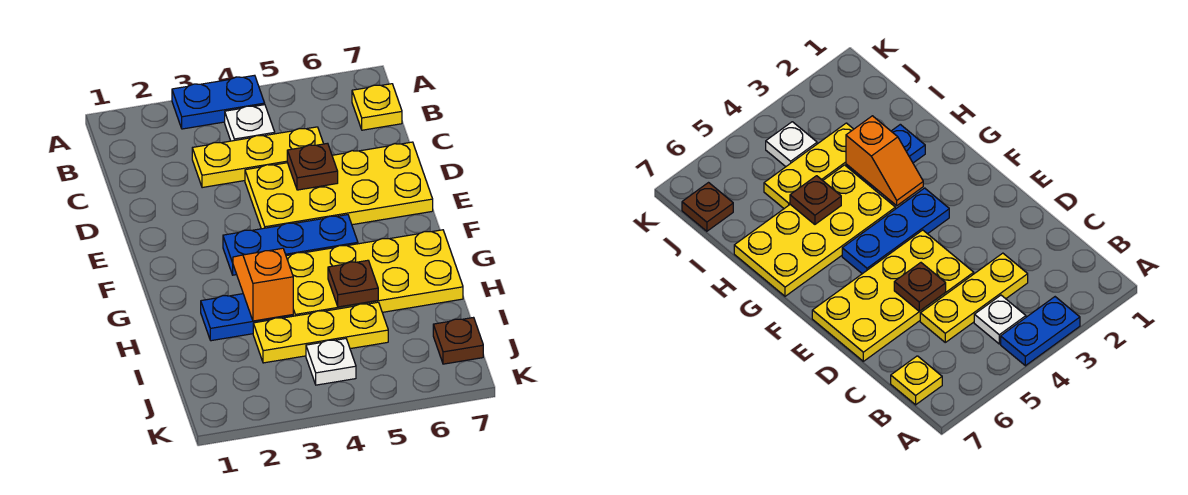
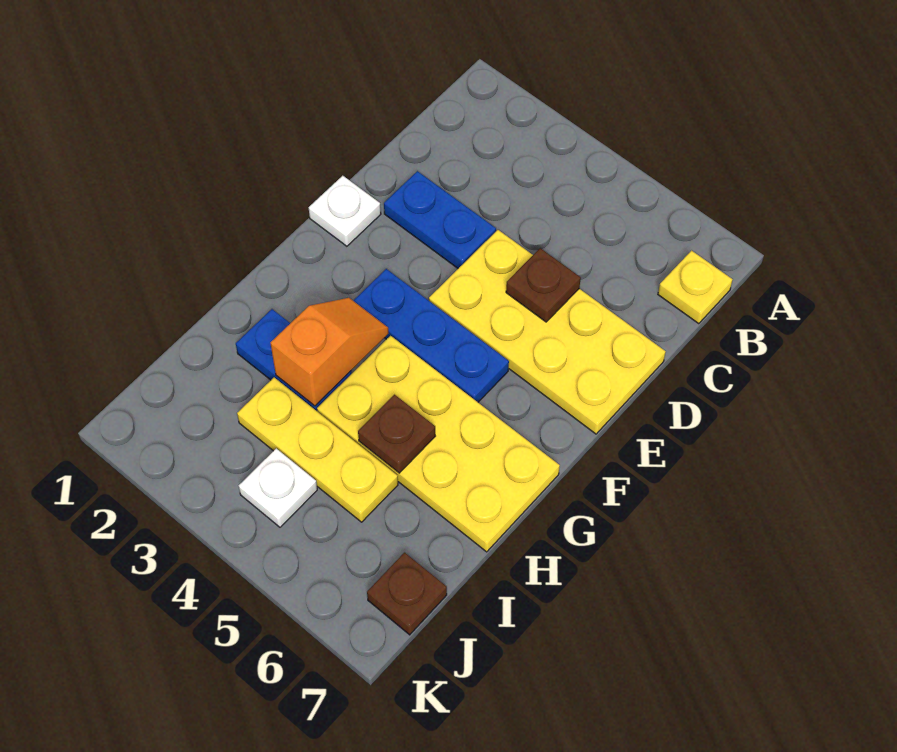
blue plate A3:A4 level 1 -> blue plate D2:D3 level 1
white plate B4 level 1 -> white plate E1 level 1
yellow plate C3:C5 level 1 -> none

